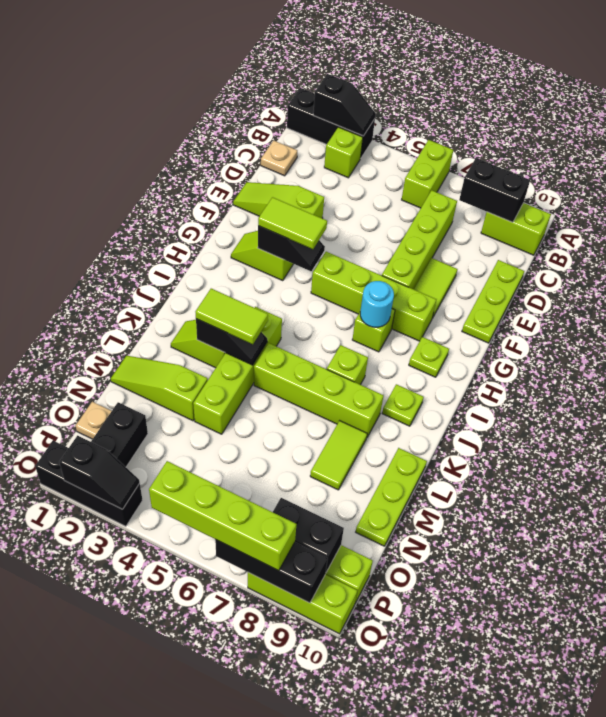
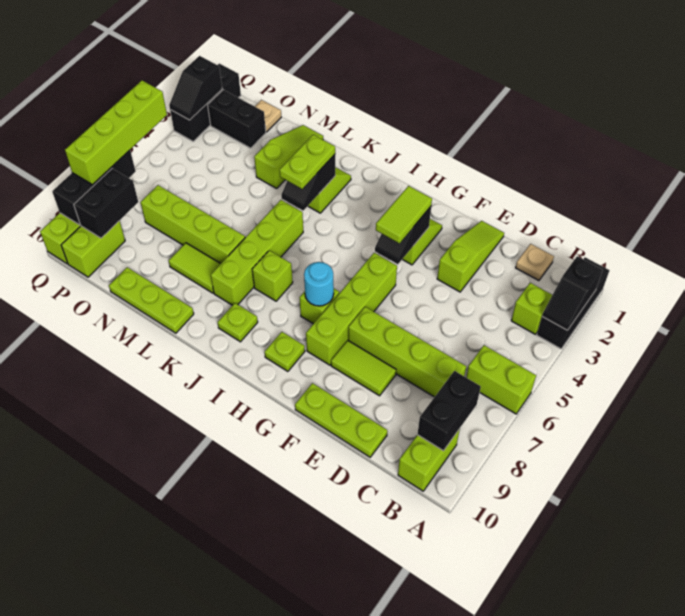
lime brick J4:M4 level 1 -> lime brick L7:O7 level 1
lime tile K3:K4 level 3 -> lime plate K3:K4 level 3

